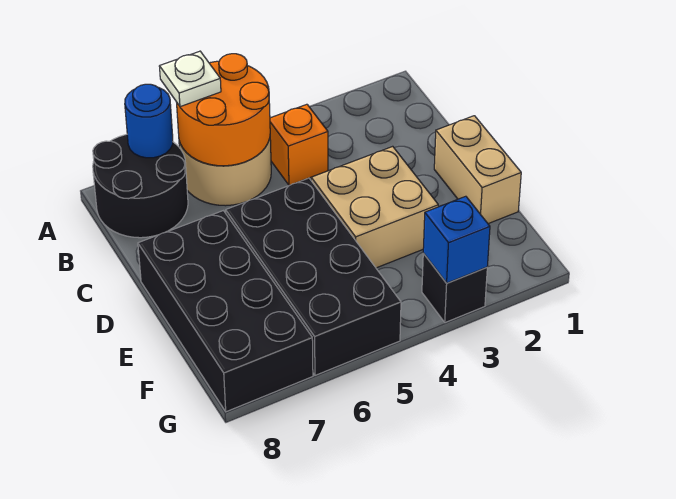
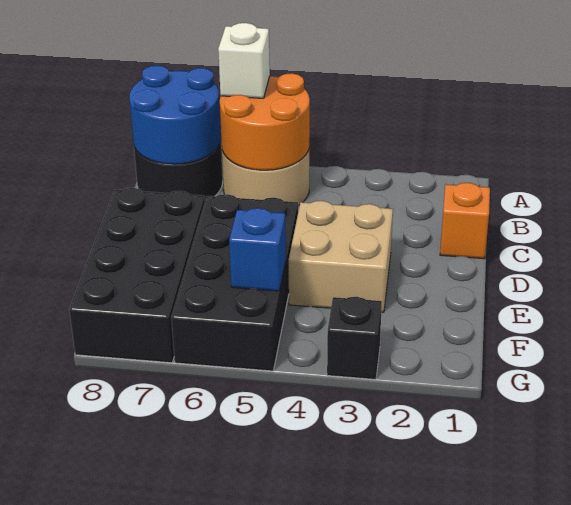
white plate A6 level 3 -> white brick A6 level 3
blue round brick A7 level 2 -> blue round brick A7:B8 level 2
orange brick B4 level 1 -> orange brick C1 level 1
tan brick D1:E1 level 1 -> none
blue brick G3 level 2 -> blue brick F5 level 2

